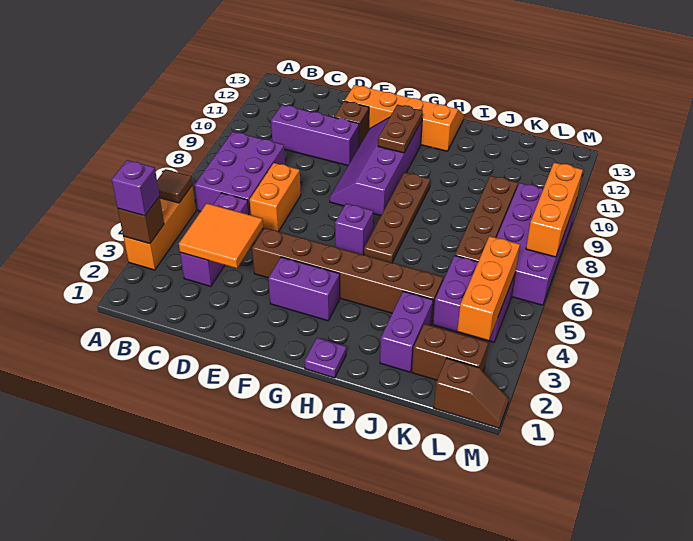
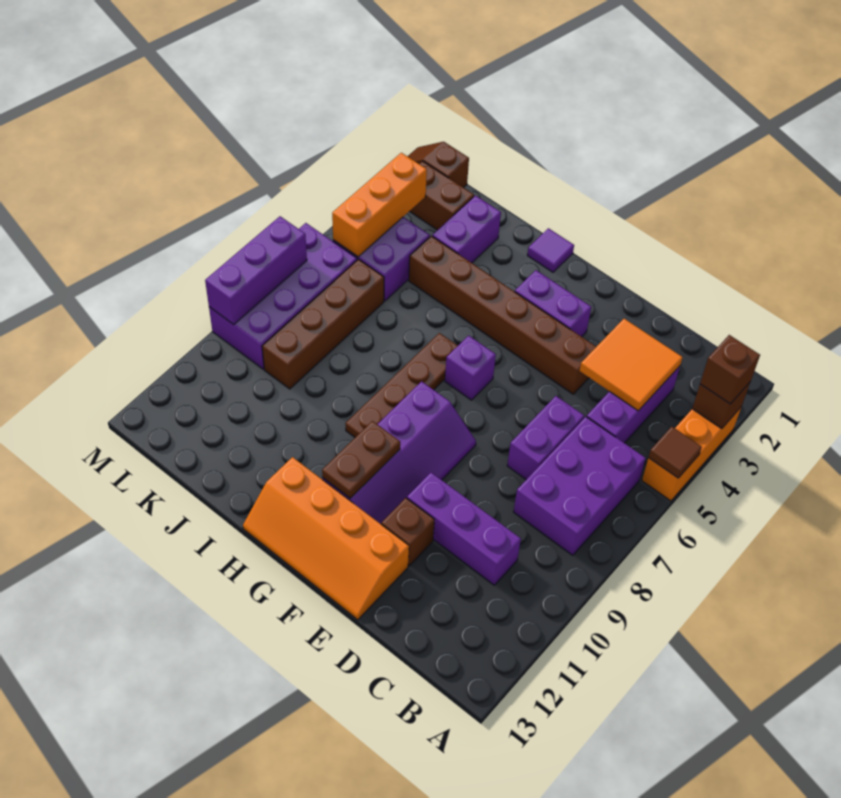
purple brick A3 level 3 -> brown brick A3 level 3
orange brick D6:D7 level 1 -> purple brick D6:D7 level 1
purple plate H1 level 1 -> purple tile H1 level 1
orange brick M7:M9 level 2 -> purple brick M7:M9 level 2

